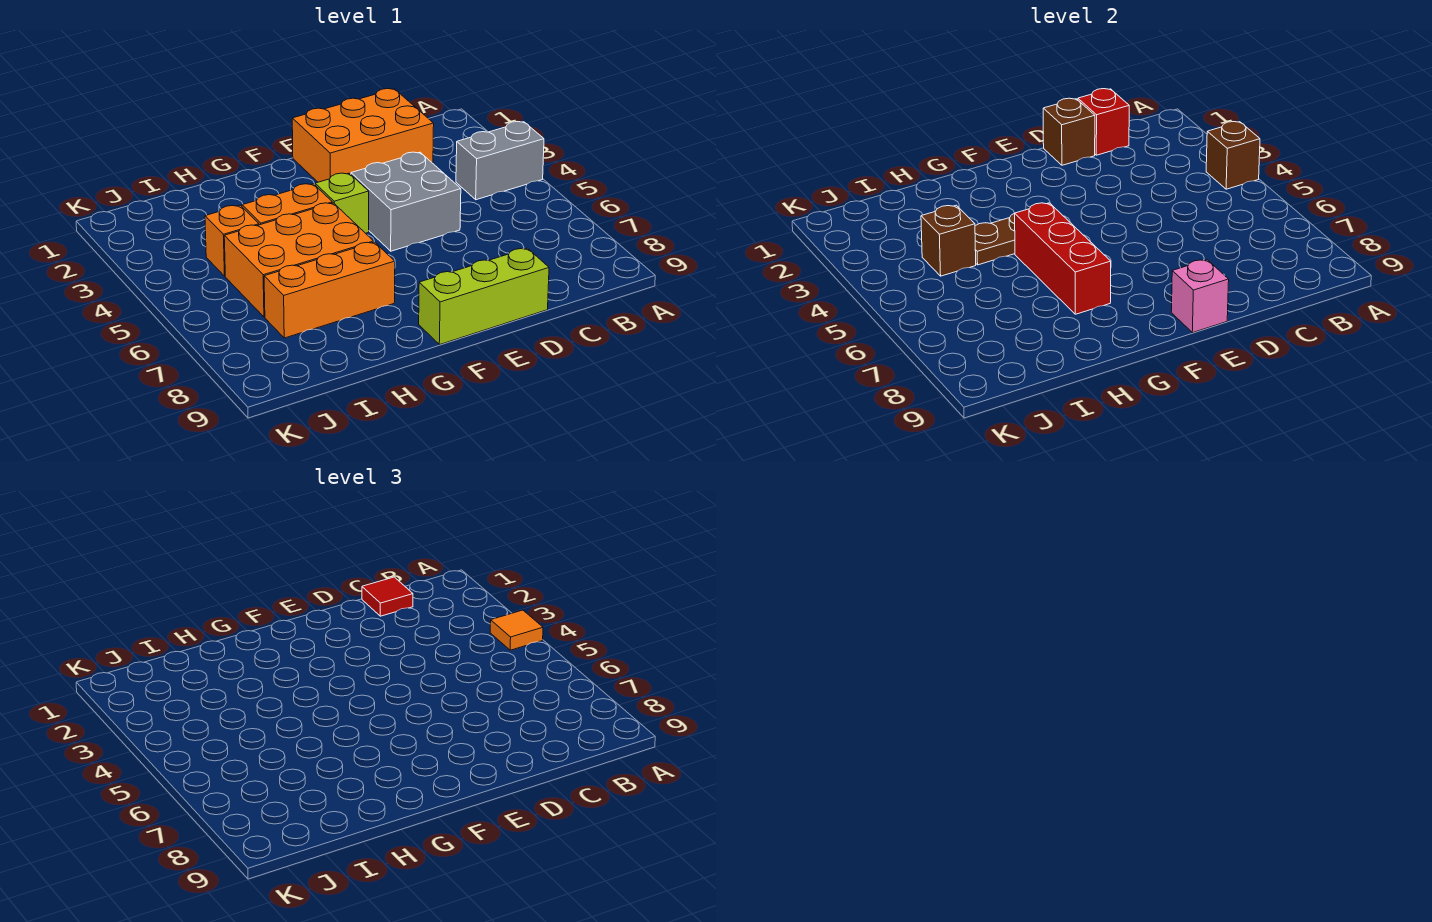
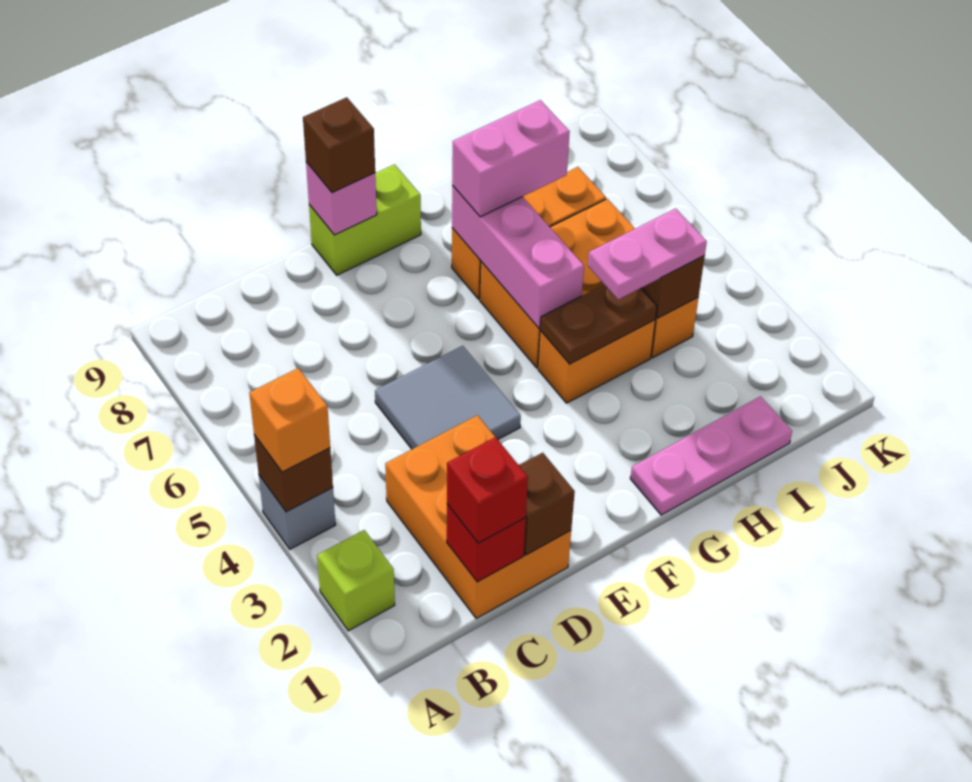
grey brick A4:B4 level 1 -> grey brick A4 level 1
orange tile A4 level 3 -> orange brick A4 level 3
orange brick C1:E2 level 1 -> orange brick C1:D3 level 1
red tile C1 level 3 -> red brick C1 level 3
grey brick D4:E5 level 1 -> grey tile D4:E5 level 1
lime brick D9:F9 level 1 -> lime brick E9:F9 level 1
none -> brown brick E9 level 3
lime brick F4 level 1 -> lime brick A2 level 1
none -> pink plate G1:I1 level 1
red brick G5:G7 level 2 -> pink brick G5:G7 level 2
none -> pink brick G7:H7 level 3
none -> pink plate H4:I4 level 3

